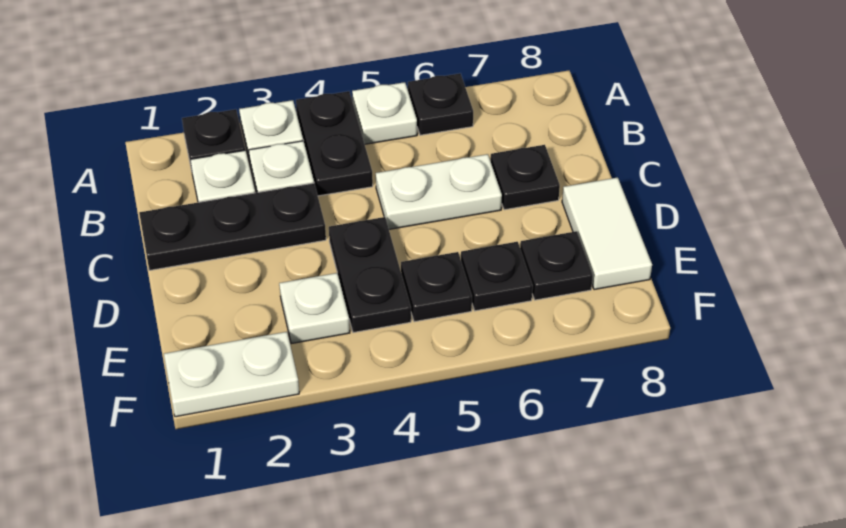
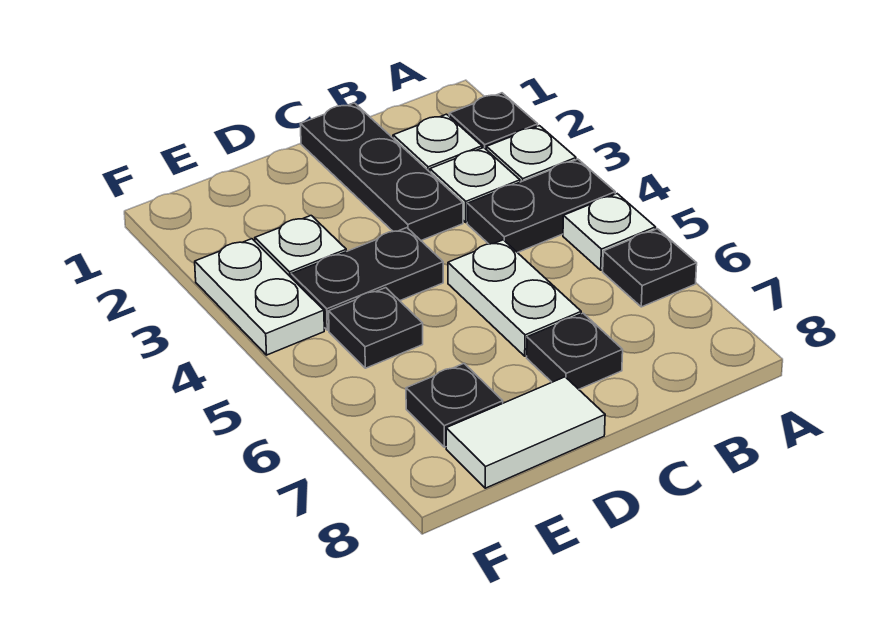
black plate E6 level 1 -> none
white plate F1:F2 level 1 -> white plate F3:F4 level 1

